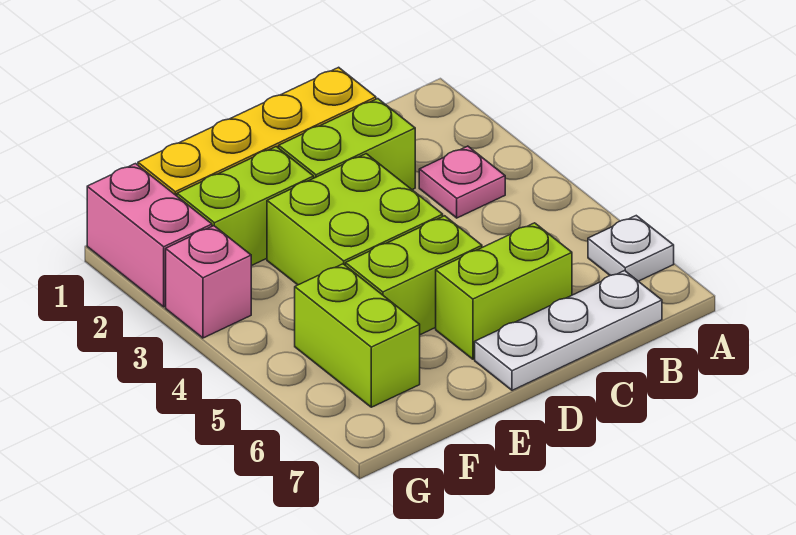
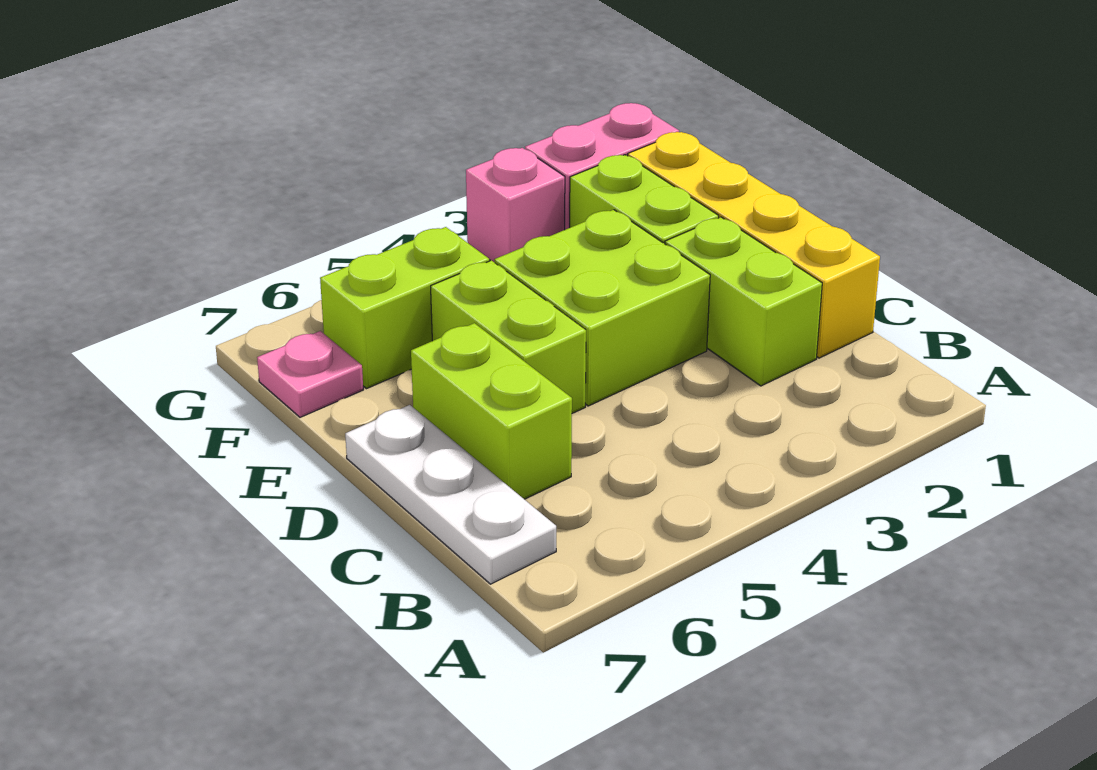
white plate A6 level 1 -> none
pink plate B3 level 1 -> pink plate F7 level 1

